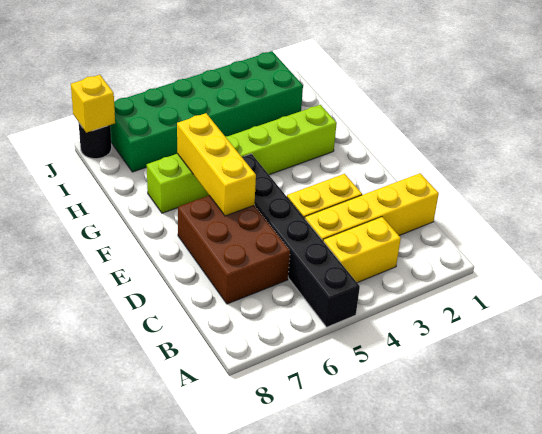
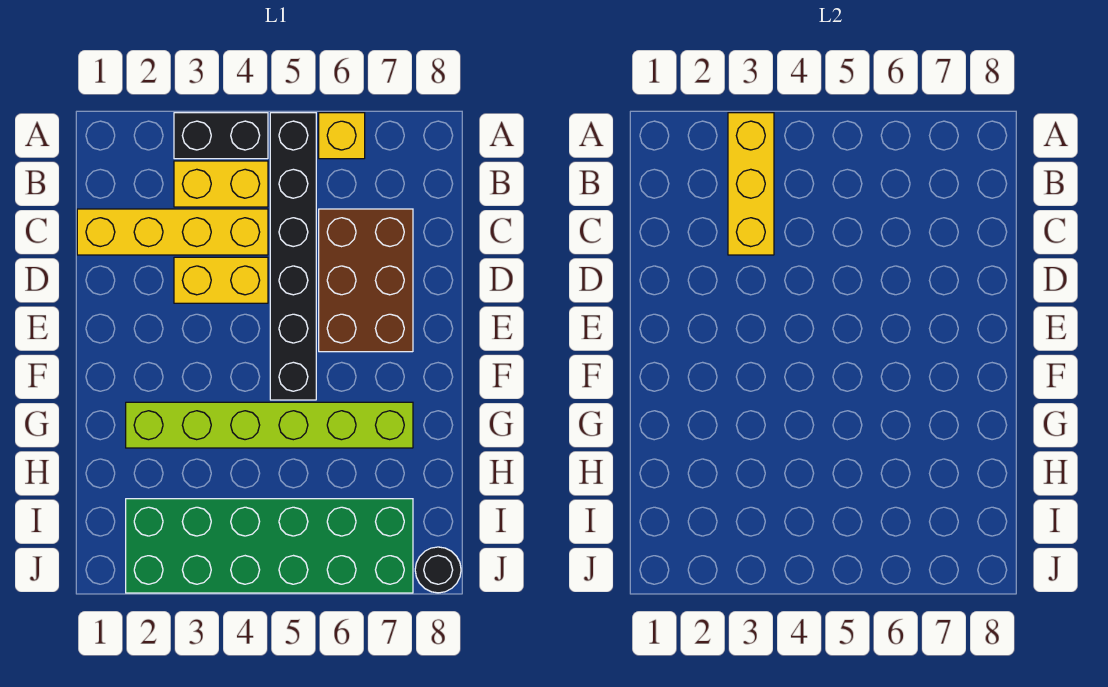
none -> black brick A3:A4 level 1
yellow brick E6:G6 level 2 -> yellow brick A3:C3 level 2
yellow brick J8 level 2 -> yellow brick A6 level 1

